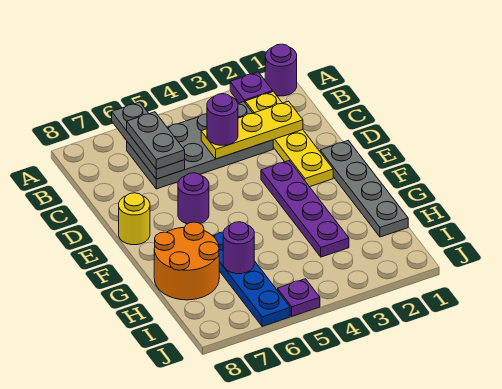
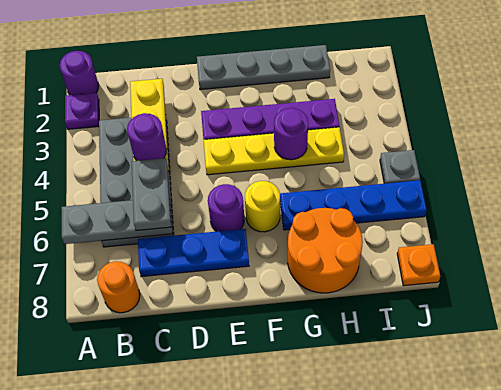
yellow plate B2:E2 level 1 -> yellow plate E4:H4 level 1
grey plate B6:C6 level 3 -> grey plate C5:C6 level 3
none -> orange round brick B8 level 1
none -> blue plate C7:E7 level 1
yellow round brick E8 level 1 -> yellow round brick F6 level 1
purple round brick H6 level 2 -> purple round brick G4 level 2
purple plate J5 level 1 -> grey plate J5 level 1
none -> orange plate J8 level 1

